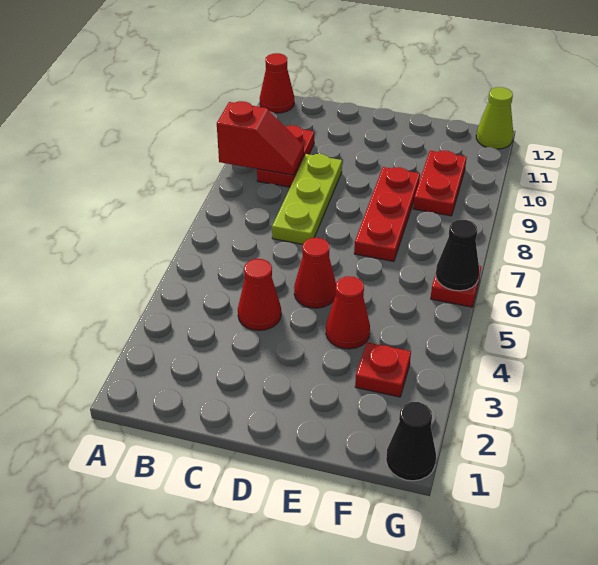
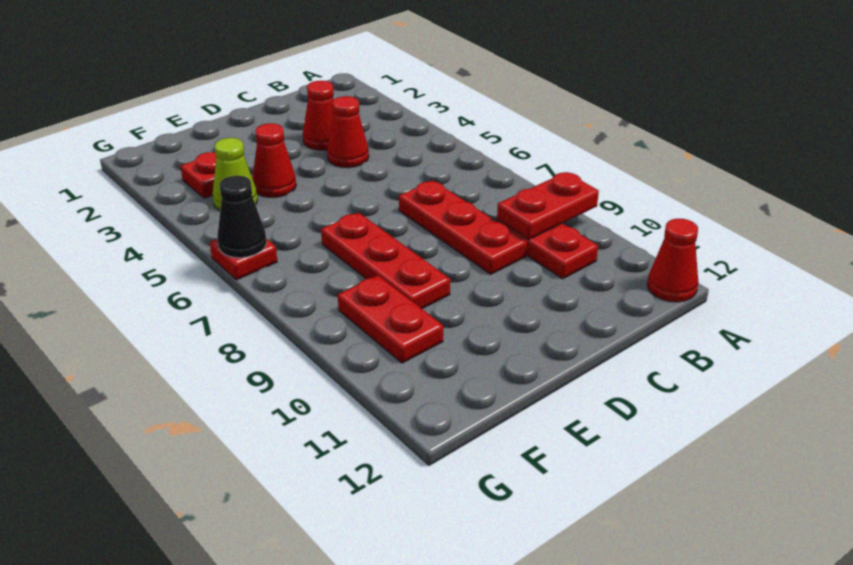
red slope A9:B9 level 2 top A -> red plate A9:B9 level 2
lime plate C7:C9 level 1 -> red plate C7:C9 level 1
red cone D5 level 1 -> red cone C3 level 1
black cone G1 level 1 -> none
lime cone G12 level 1 -> lime cone F4 level 1

